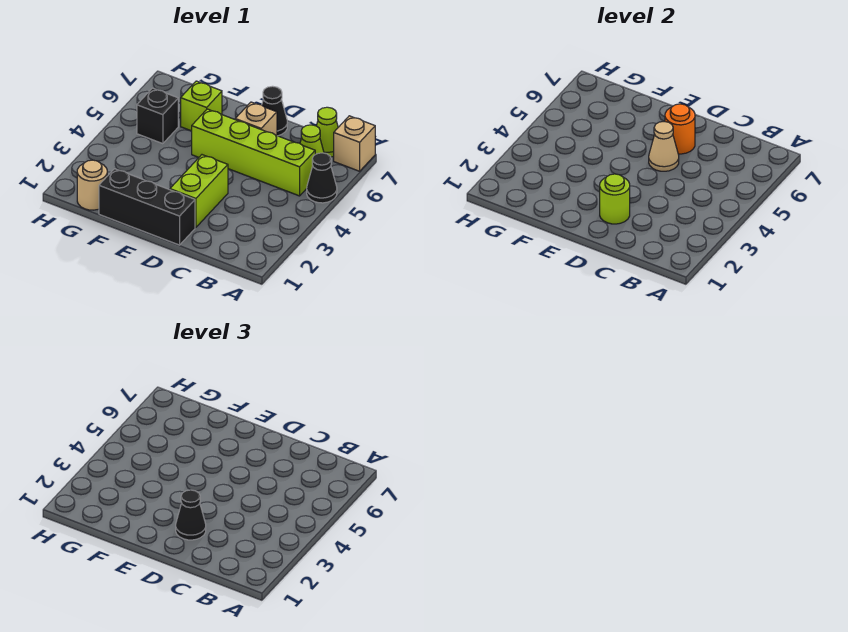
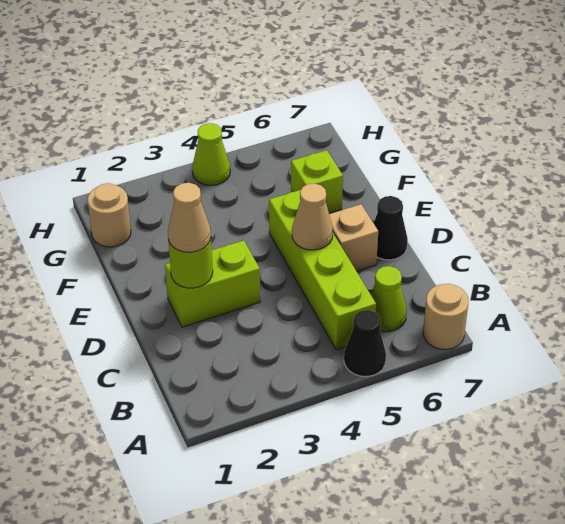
tan brick A7 level 1 -> tan round brick A7 level 1
lime cone B7 level 1 -> lime cone H4 level 1
black brick D1:F1 level 1 -> none
black cone D2 level 3 -> tan cone D2 level 3
orange round brick D6 level 2 -> none
black brick G5 level 1 -> none

